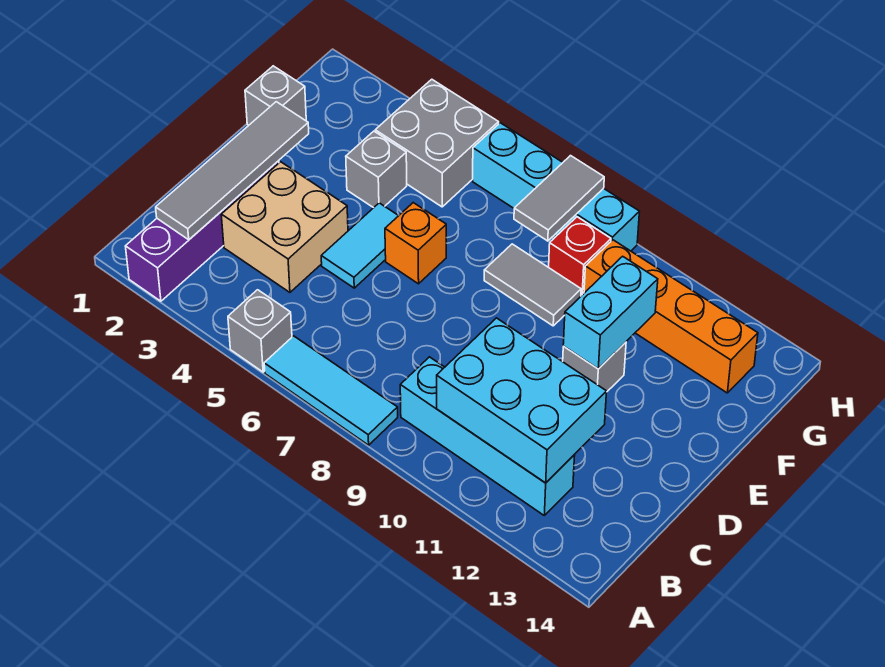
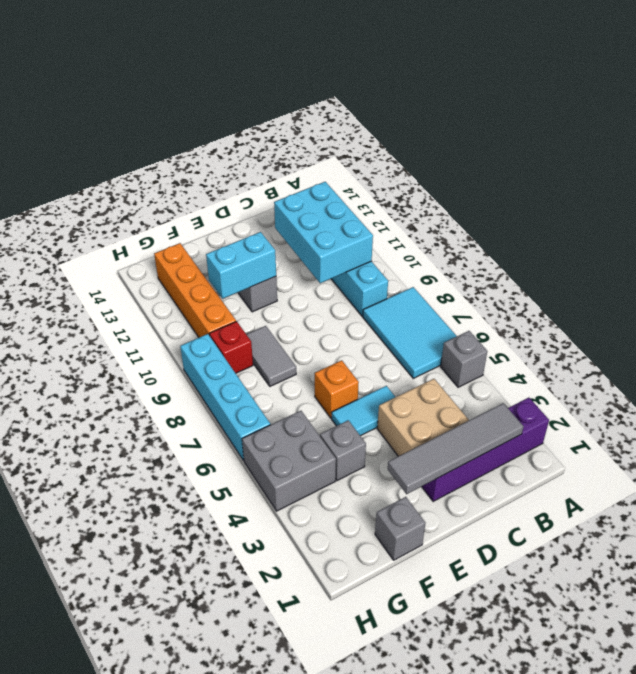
cyan tile A6:A8 level 1 -> cyan tile A6:B8 level 1
grey tile G8:H8 level 2 -> none

